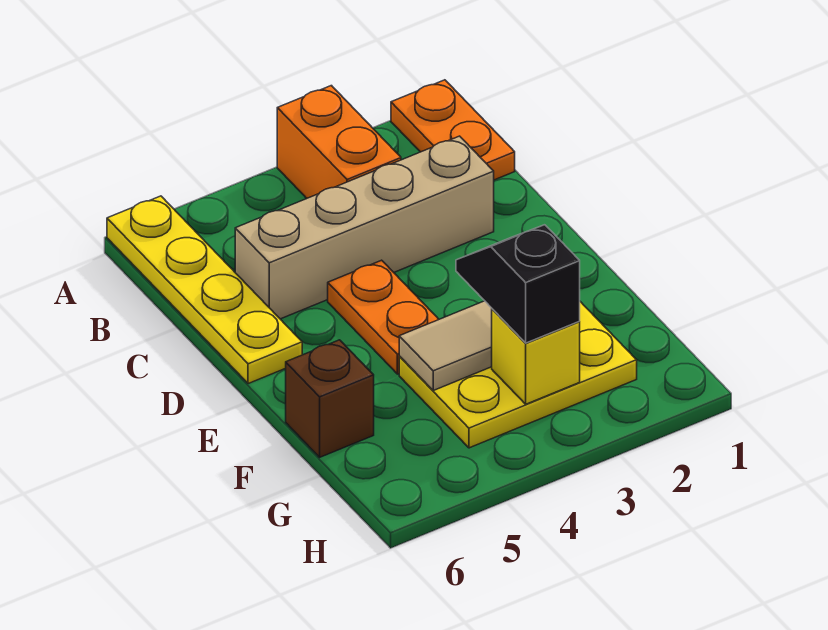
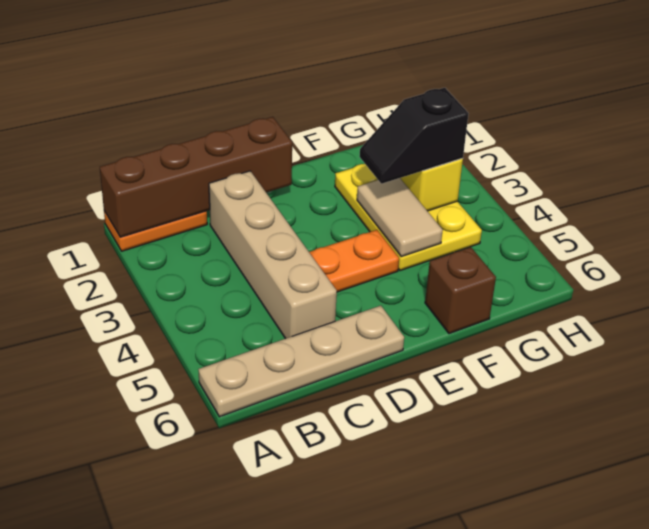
none -> brown brick A1:D1 level 2
orange brick A3:B3 level 1 -> none
yellow plate A6:D6 level 1 -> tan plate A6:D6 level 1

